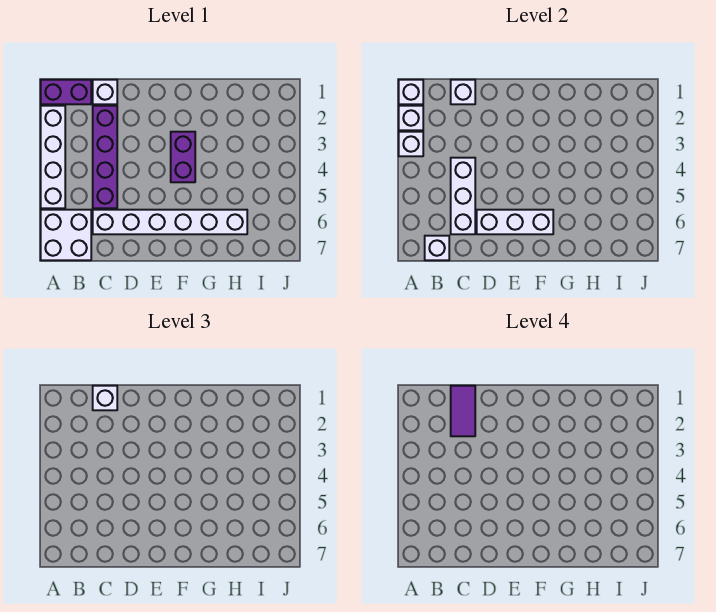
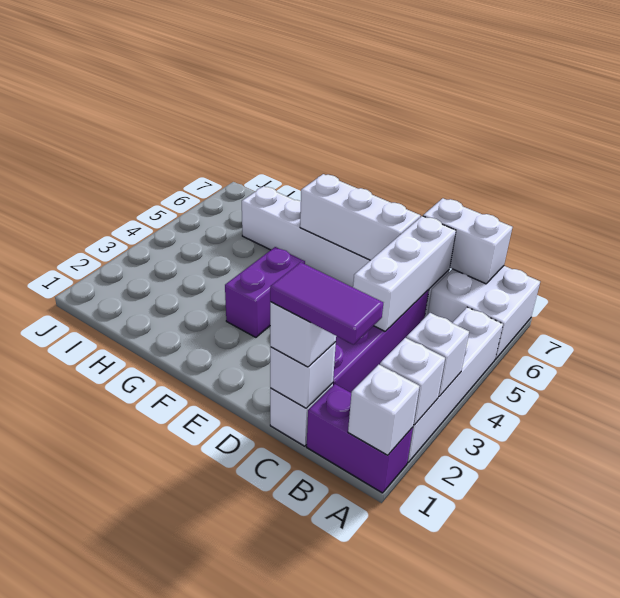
white brick B7 level 2 -> white brick B7:C7 level 2
purple tile C1:C2 level 4 -> purple tile B1:C1 level 4

